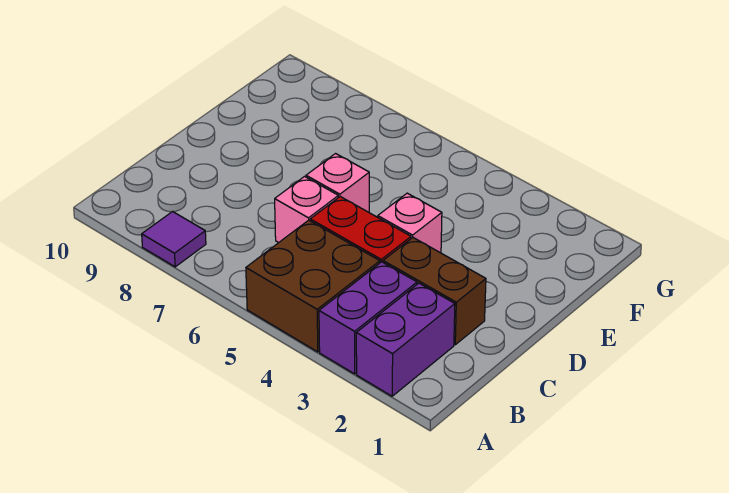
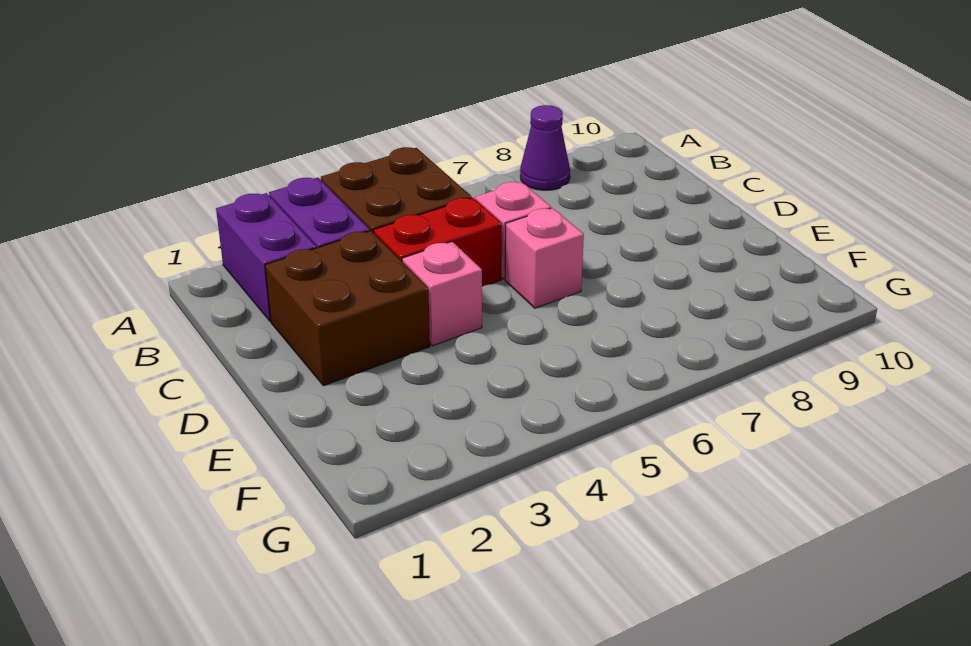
purple tile A8 level 1 -> purple cone A8 level 1
brown brick C2:C3 level 1 -> brown brick C2:D3 level 1

